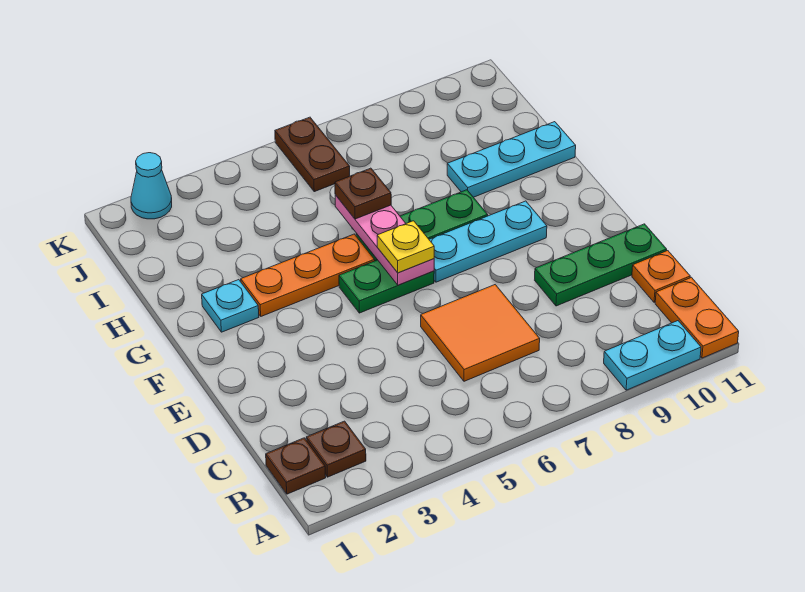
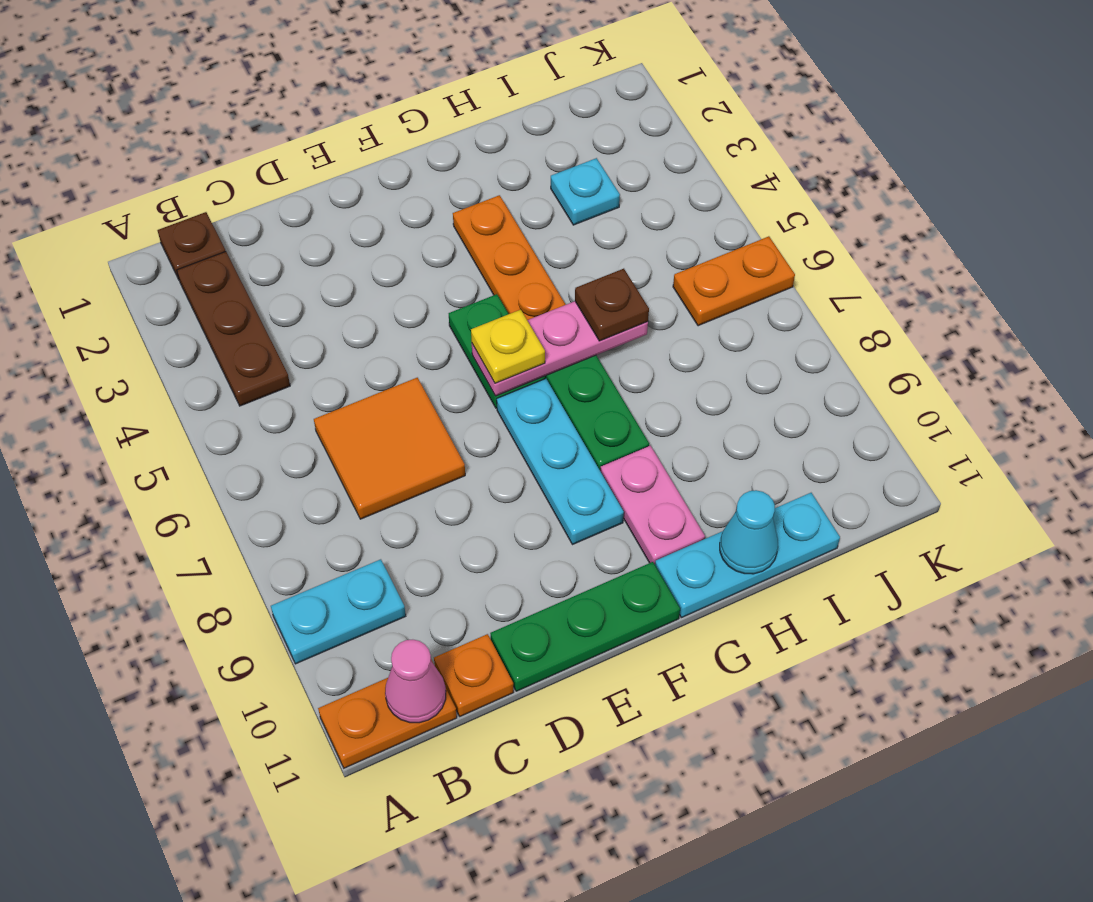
cyan plate A9:A10 level 1 -> cyan plate A9:B9 level 1
brown plate B2 level 1 -> brown plate B2:B4 level 1
none -> pink cone B11 level 2
green plate D9:D11 level 1 -> green plate D11:F11 level 1
cyan plate G2 level 1 -> cyan plate I3 level 1
none -> pink plate G9:G10 level 1
cyan plate H9:H11 level 1 -> cyan plate G11:I11 level 1
brown plate J6:K6 level 1 -> orange plate J6:K6 level 1
cyan cone K2 level 1 -> cyan cone H11 level 2

